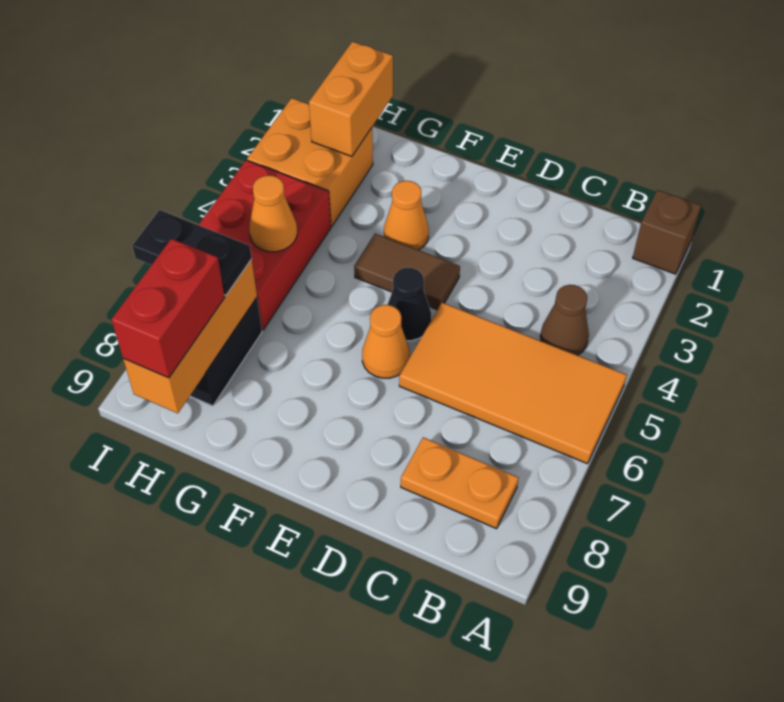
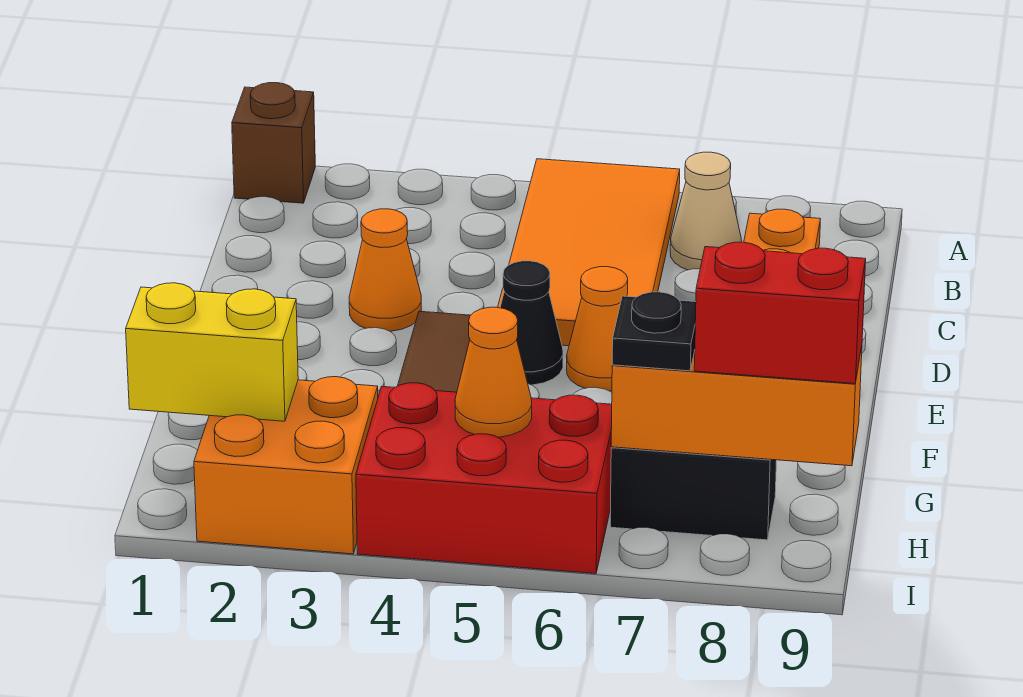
brown cone B4 level 1 -> none
none -> tan cone B7 level 1
orange cone F3 level 1 -> orange cone D3 level 1
orange brick H1:H2 level 2 -> yellow brick H1:H2 level 2
black plate H7:I7 level 3 -> black plate H7 level 3

